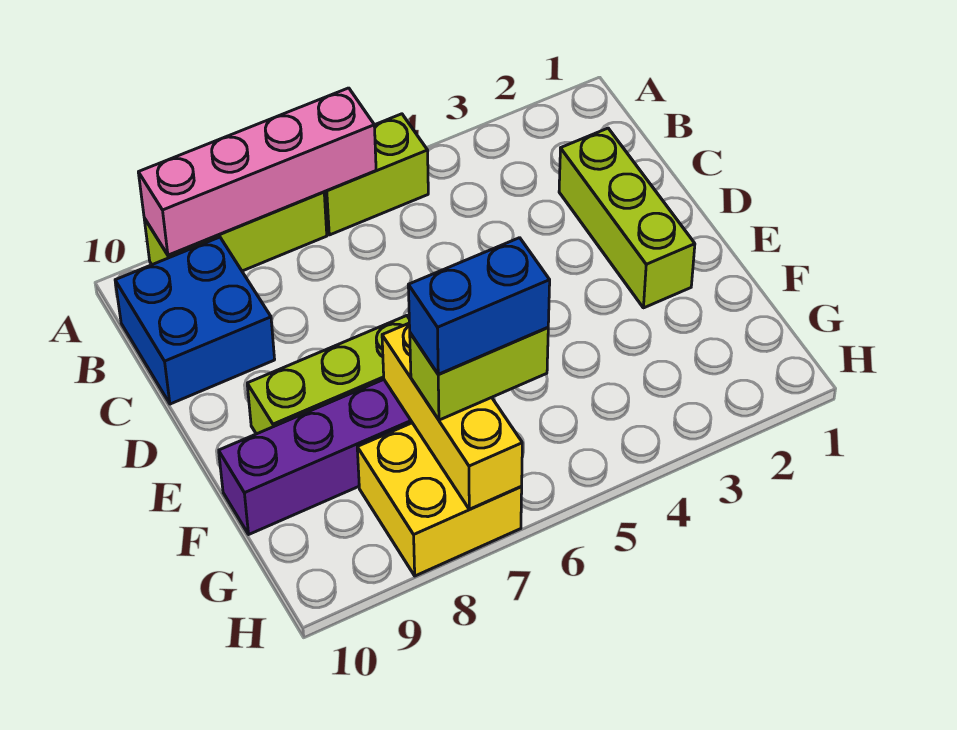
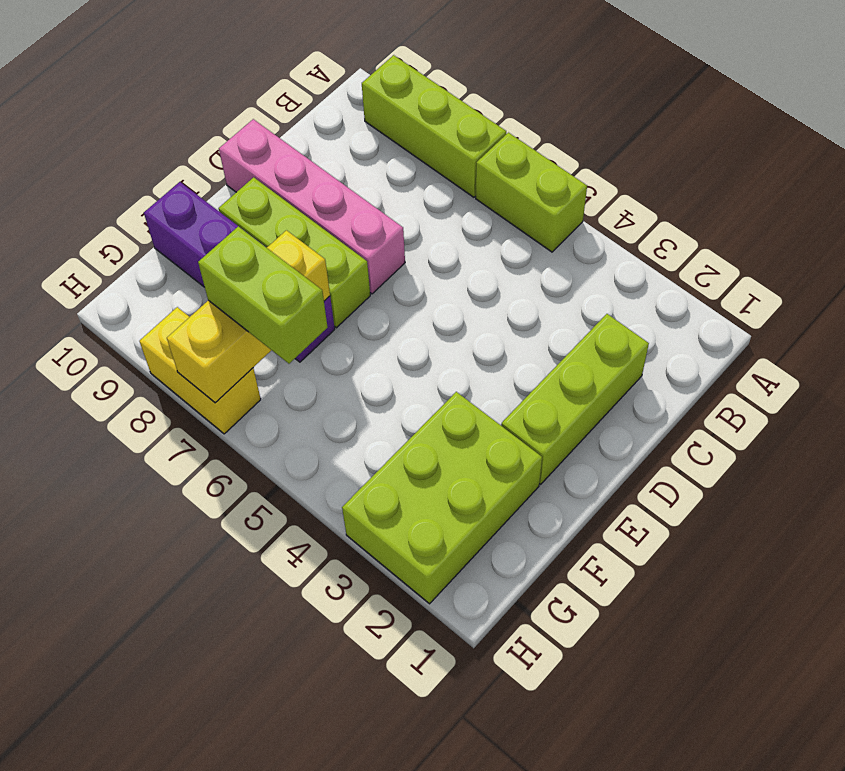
pink brick A6:A9 level 2 -> pink brick D7:D10 level 1
blue brick B9:C10 level 1 -> none
none -> lime brick F2:H3 level 1
blue brick G6:G7 level 4 -> none
yellow brick G7:H8 level 1 -> yellow brick H7:H8 level 1

